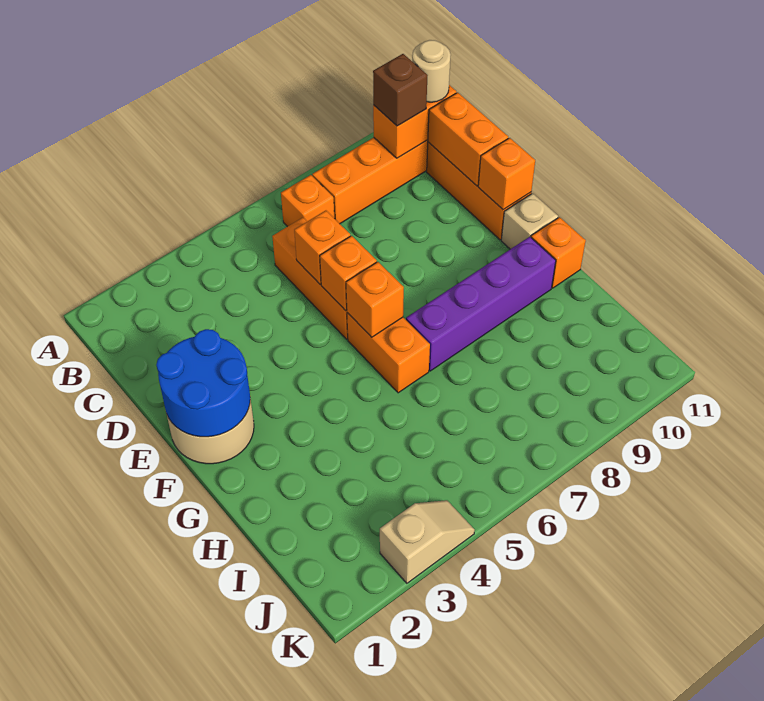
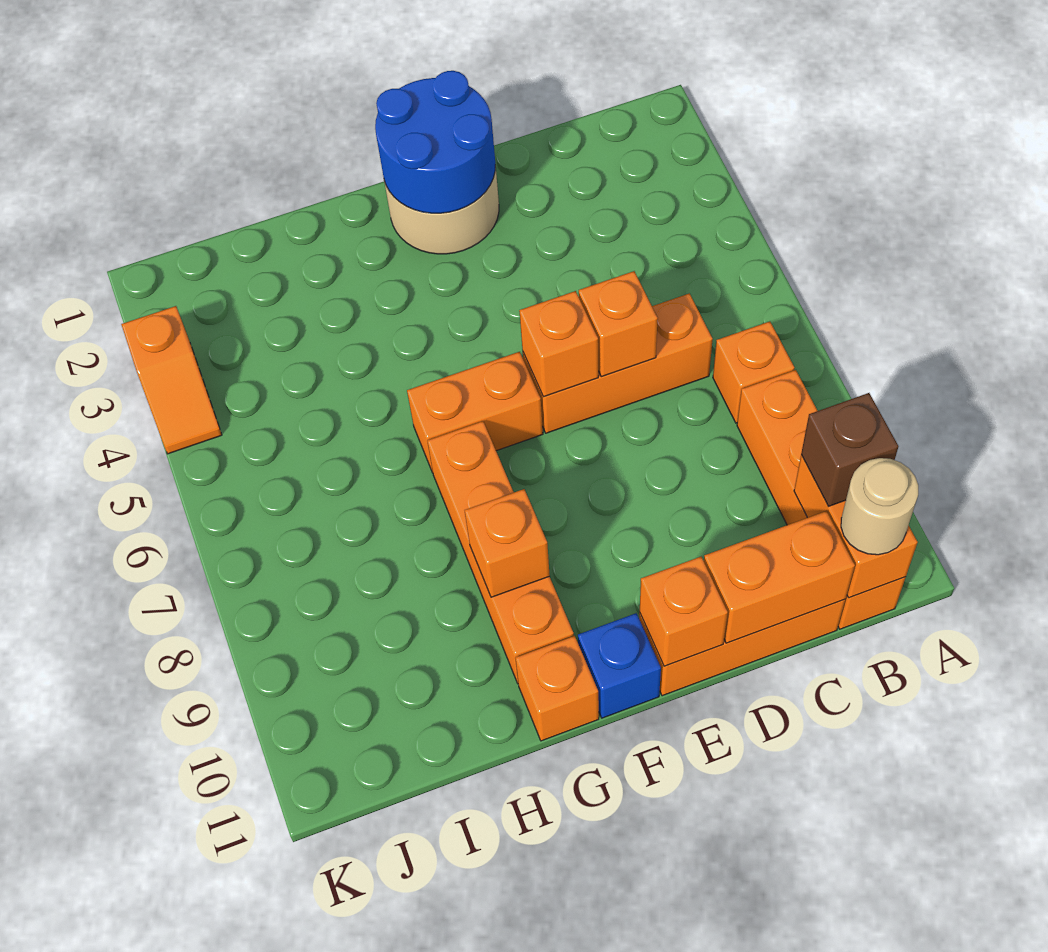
orange brick F6 level 2 -> orange brick G9 level 2
tan brick F11 level 1 -> blue brick F11 level 1
purple brick G7:G10 level 1 -> orange brick G7:G10 level 1
tan slope K3:K4 level 1 top 3 -> orange slope K3:K4 level 1 top 3

